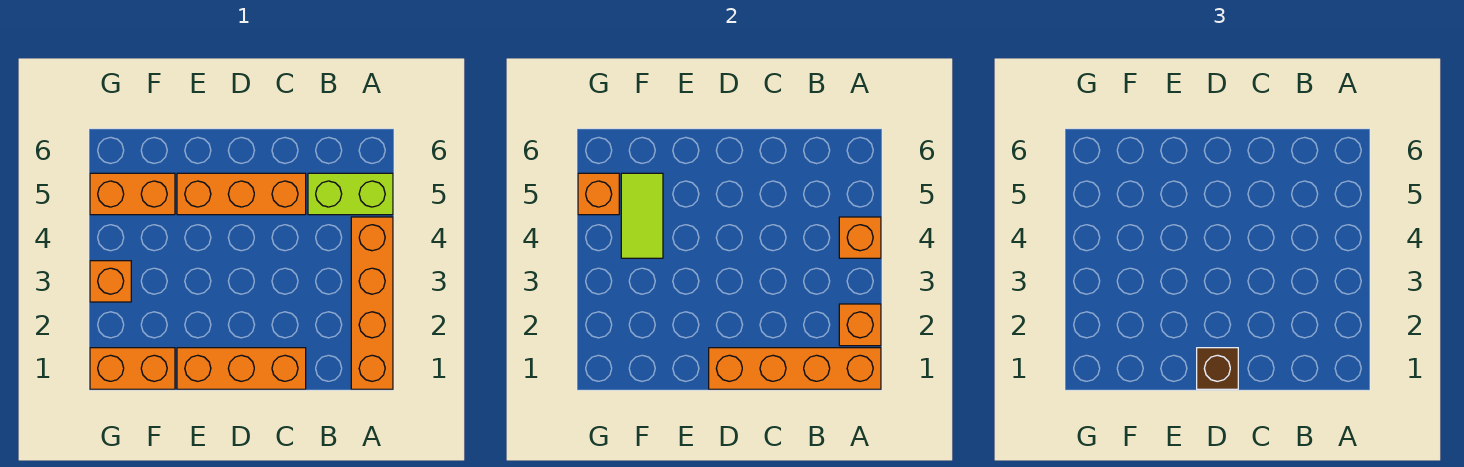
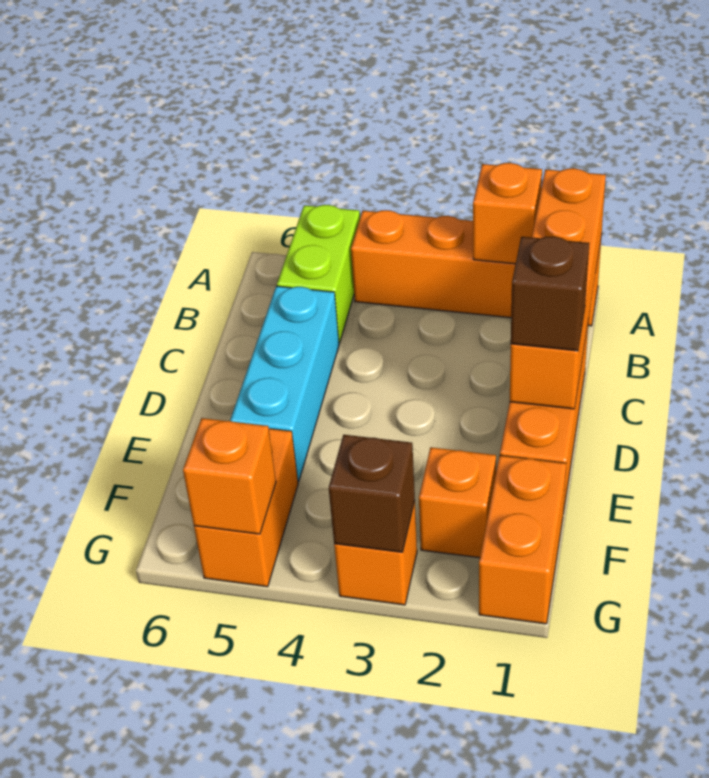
orange brick A4 level 2 -> orange brick F2 level 1
orange brick C5:E5 level 1 -> cyan brick C5:E5 level 1
lime tile F4:F5 level 2 -> none
none -> brown brick G3 level 2

